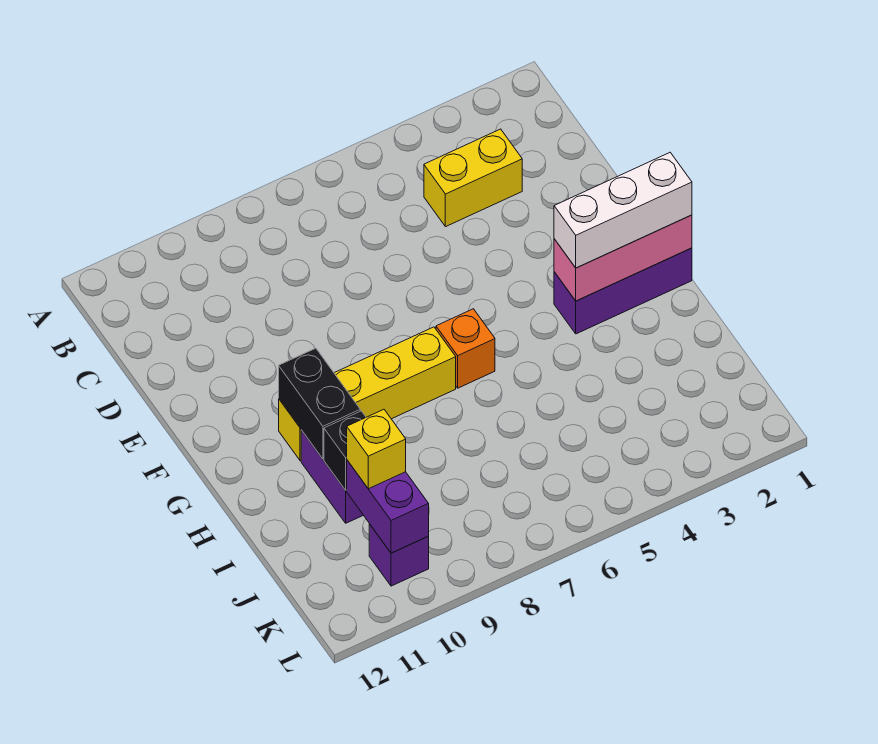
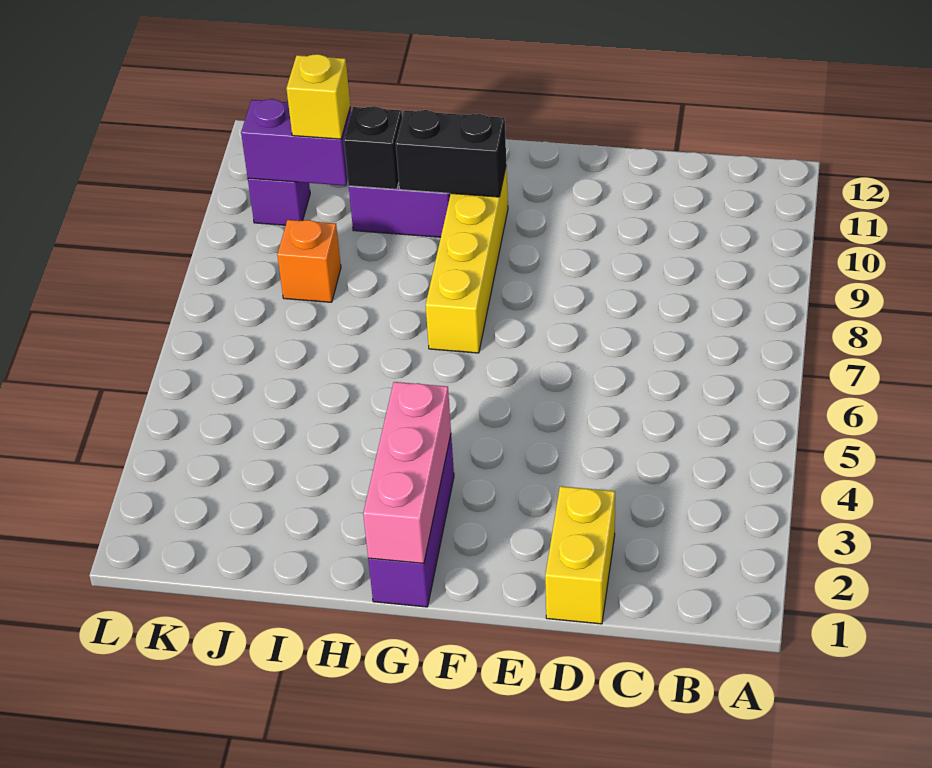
yellow brick C3:C4 level 1 -> yellow brick D1:D2 level 1
white brick G1:G3 level 3 -> none
orange brick G6 level 1 -> orange brick J8 level 1

